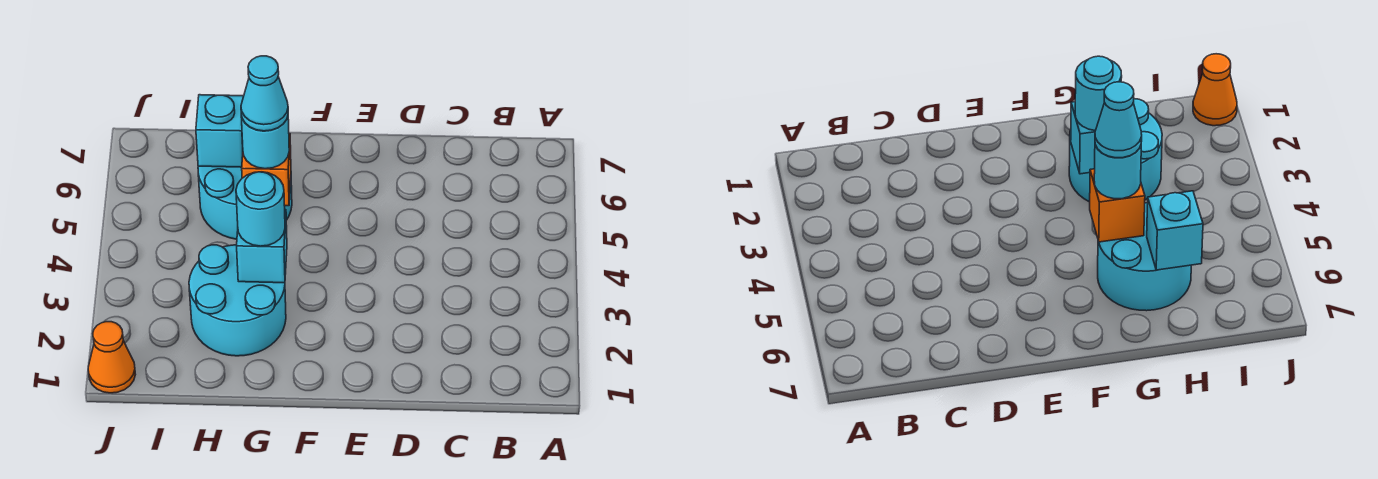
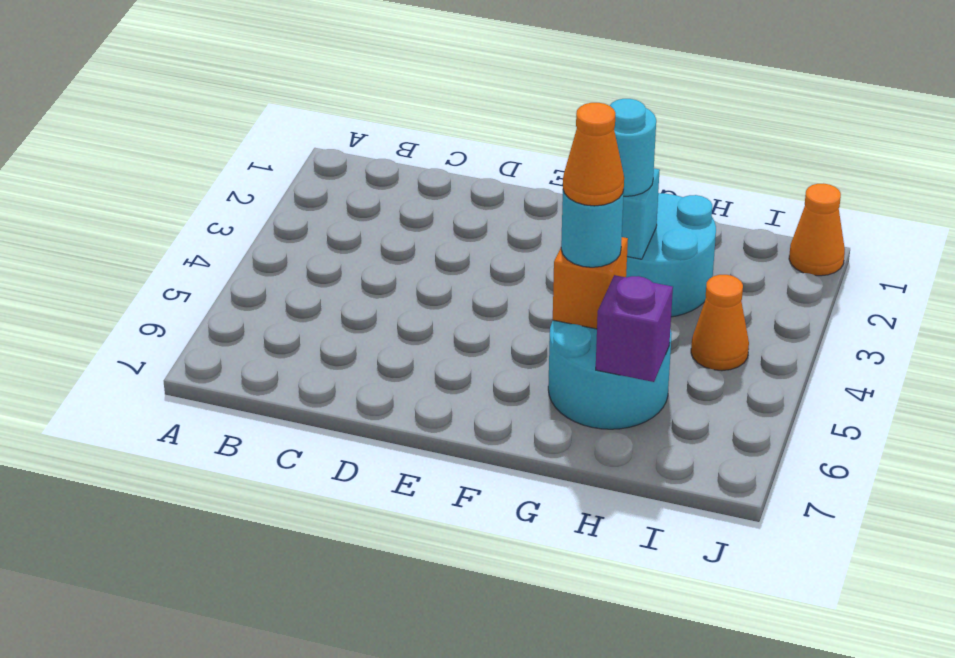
cyan cone G5 level 4 -> orange cone G5 level 4
cyan brick H6 level 2 -> purple brick H6 level 2
none -> orange cone I4 level 1

